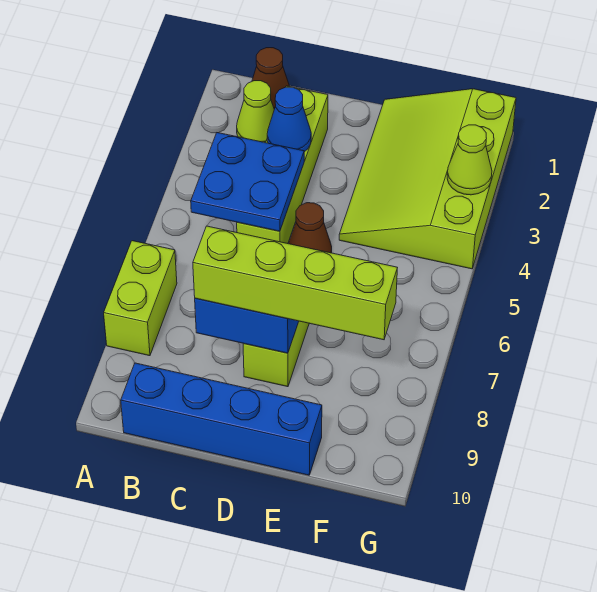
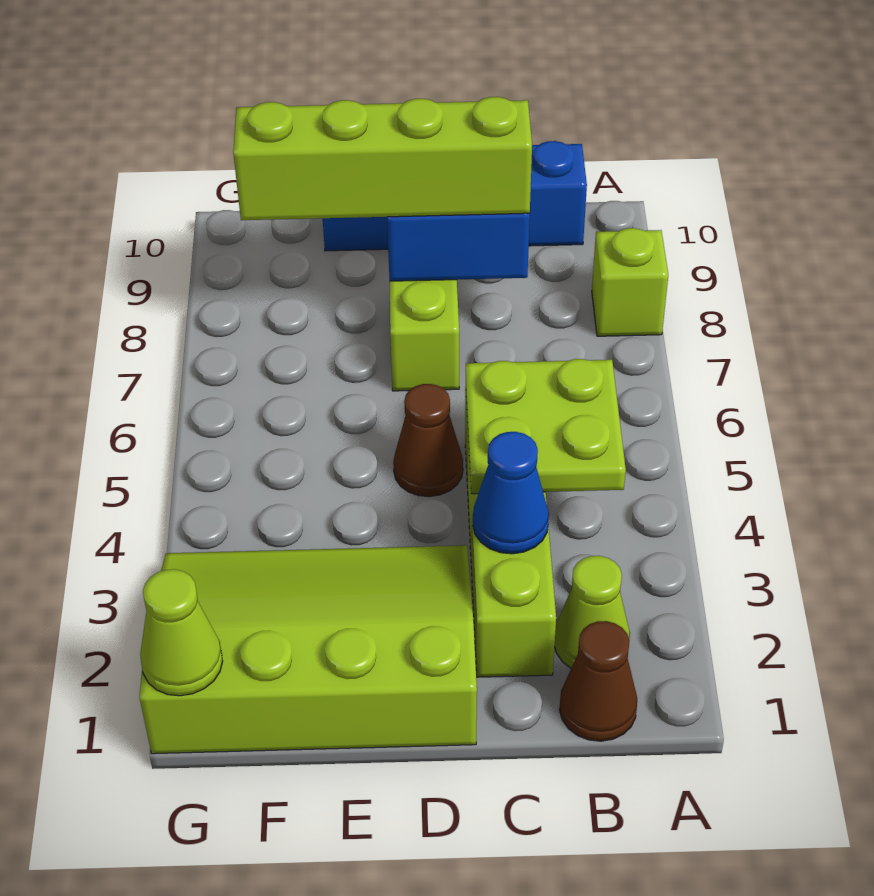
lime brick A7:A8 level 1 -> lime brick A8 level 1
blue plate B4:C5 level 2 -> lime plate B4:C5 level 2
lime slope E1:G4 level 1 top G -> lime slope D1:G3 level 1 top 1
lime cone G3 level 2 -> lime cone G1 level 2

